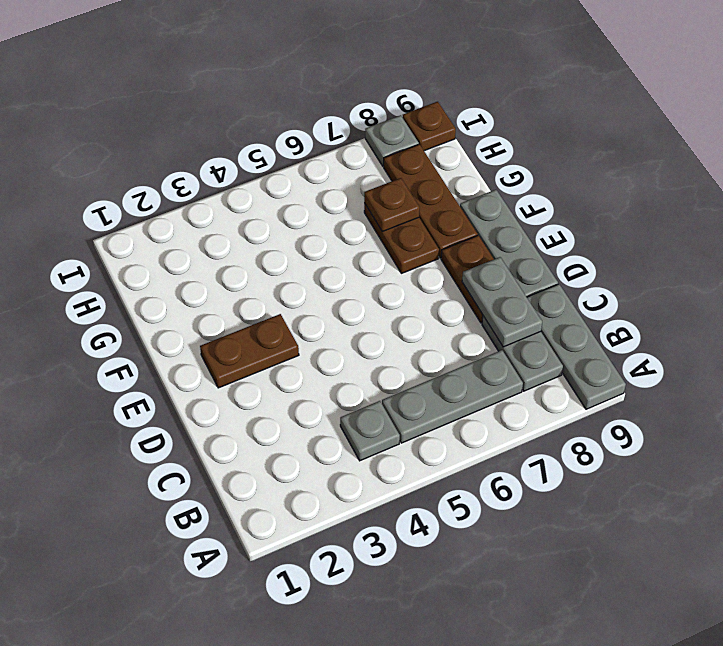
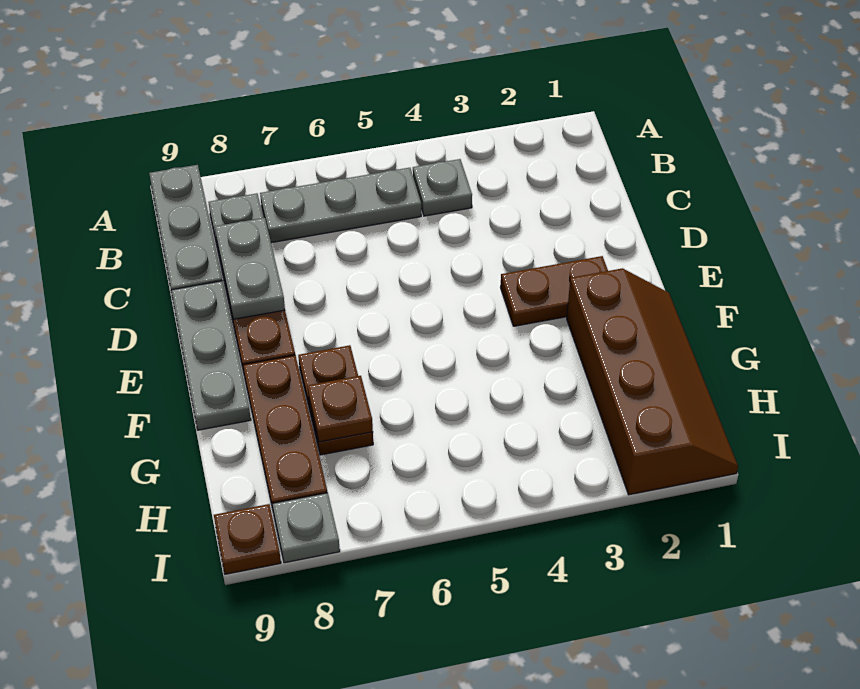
none -> brown slope F1:I2 level 1 top 2

